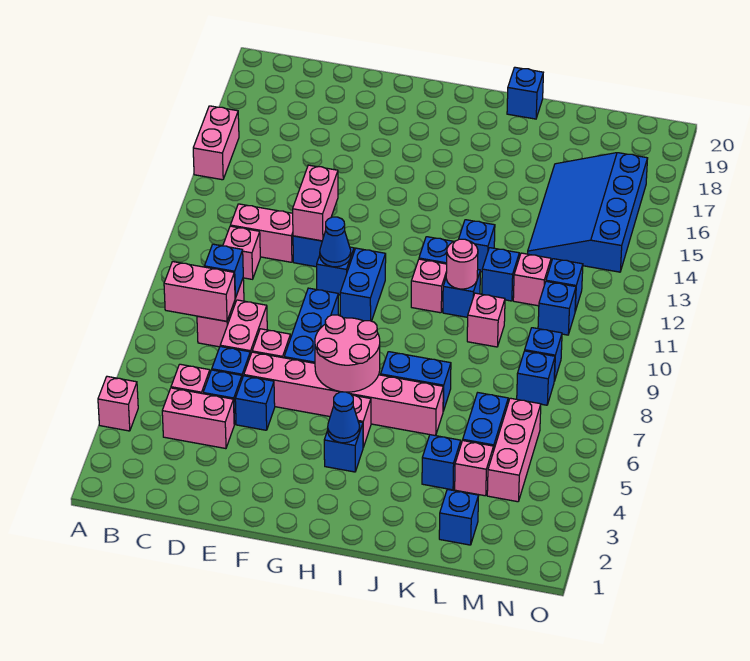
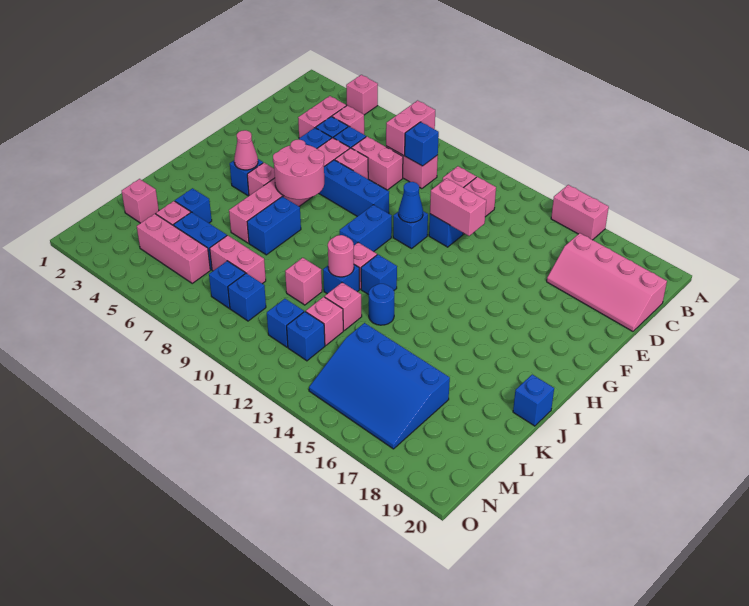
none -> pink slope C17:D20 level 1 top C
blue brick G10:G11 level 1 -> blue brick G10:H10 level 1
blue cone H4 level 2 -> pink cone H4 level 2
blue brick J13 level 1 -> blue round brick J13 level 1
blue brick K12 level 1 -> pink brick K12 level 1
blue brick L2 level 1 -> pink brick L2 level 1
none -> pink brick L7:L8 level 1
blue slope L14:N17 level 1 top N -> blue slope L14:N17 level 1 top L

